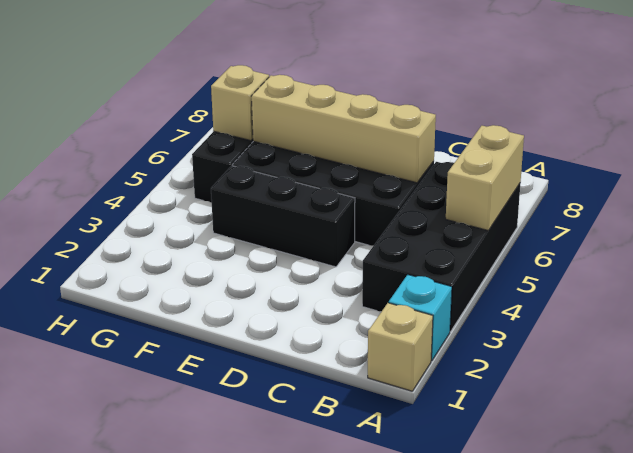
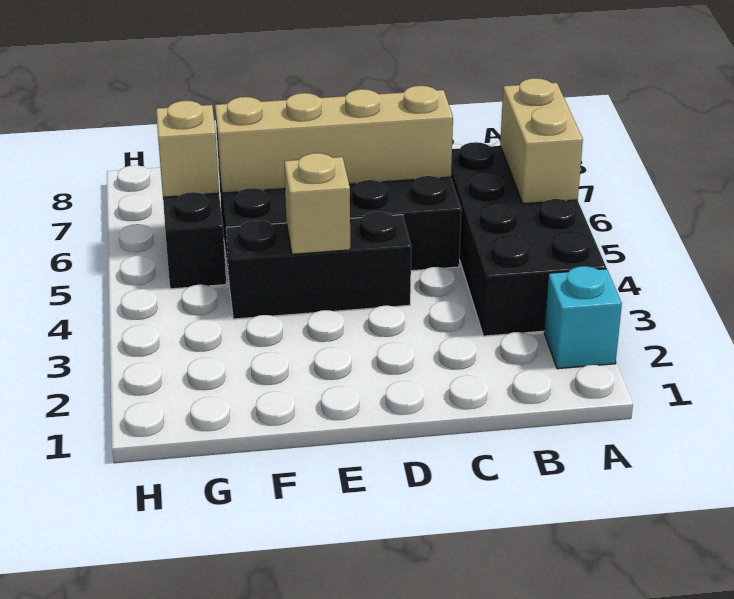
tan brick A1 level 1 -> tan brick E4 level 2

